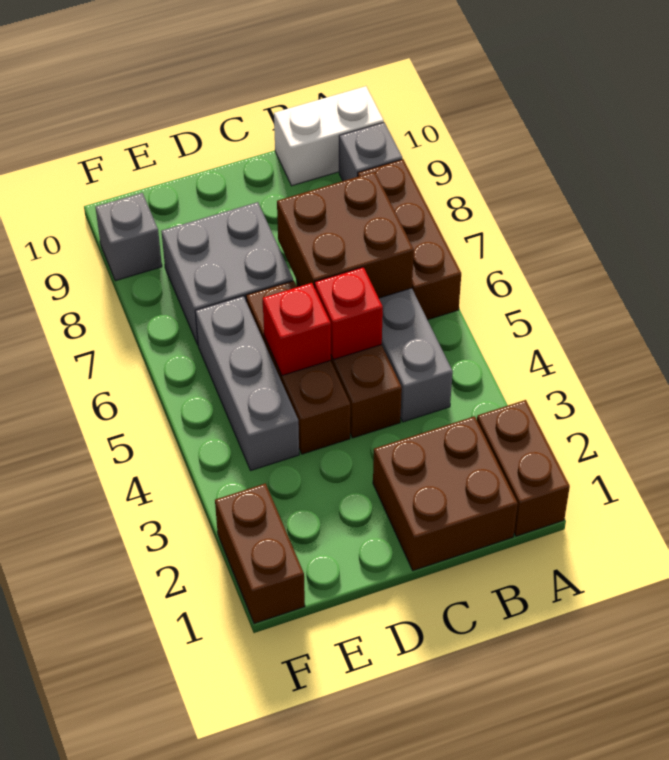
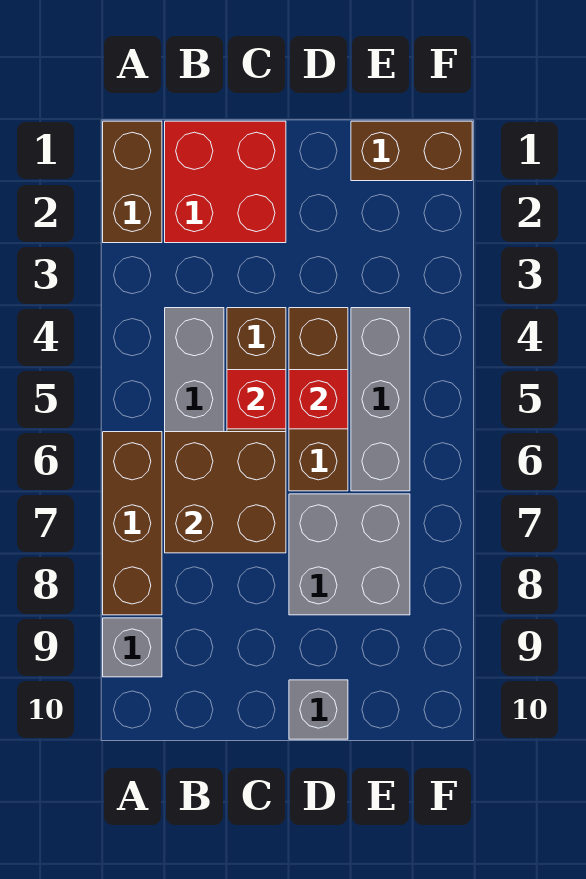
white brick A10:B10 level 1 -> none
brown brick B1:C2 level 1 -> red brick B1:C2 level 1
brown brick F1:F2 level 1 -> brown brick E1:F1 level 1
grey brick F9 level 1 -> grey brick D10 level 1

